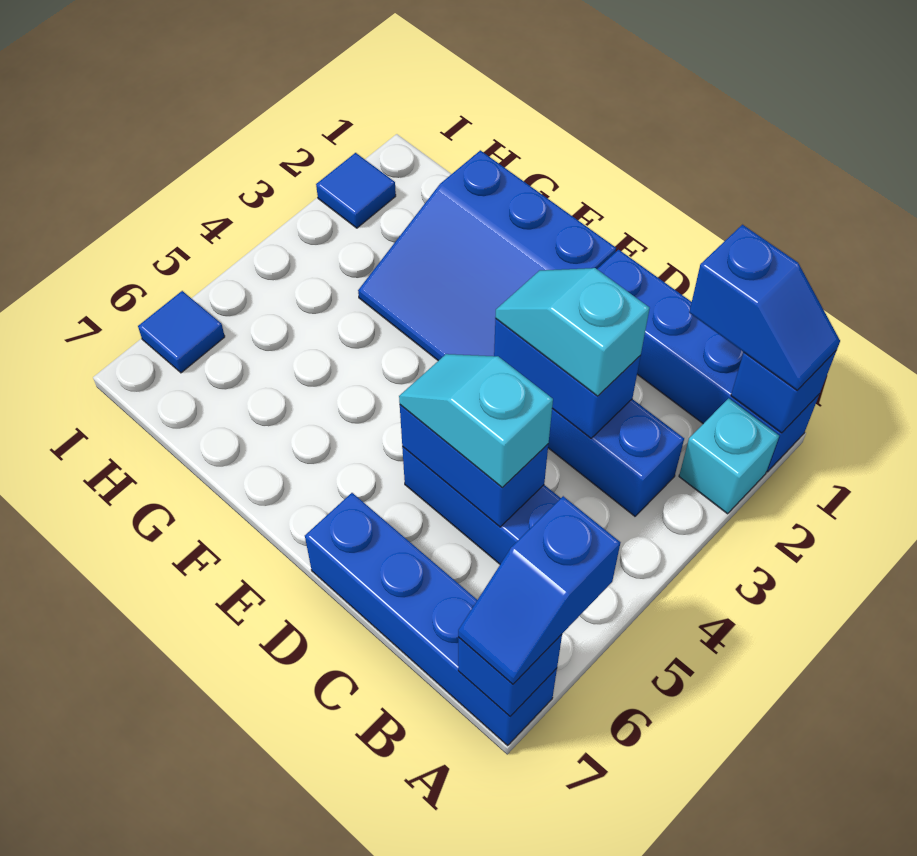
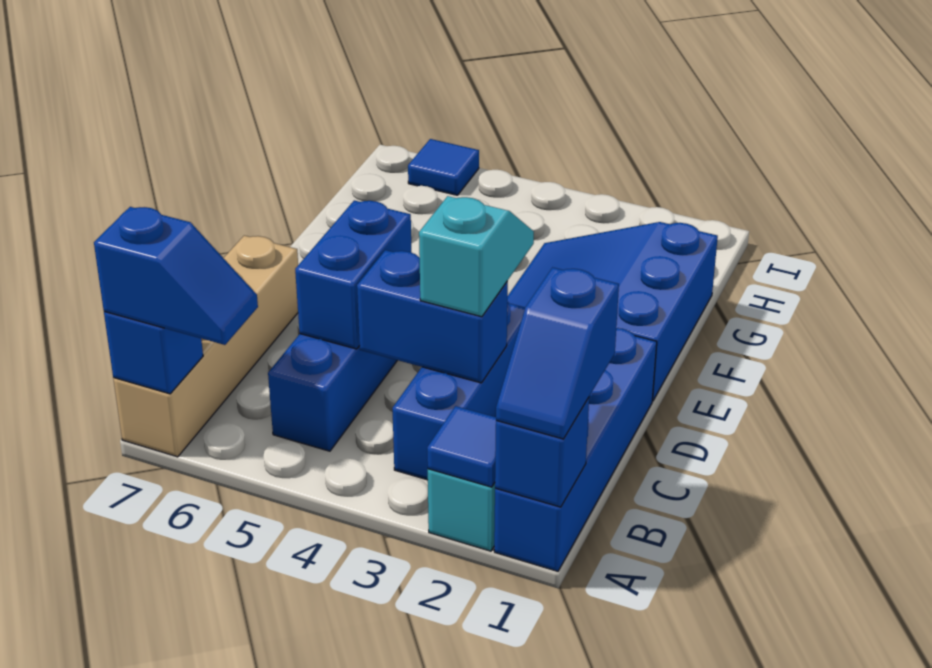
blue slope A6:A7 level 3 top 6 -> blue slope A6:A7 level 3 top 7
blue brick A7:D7 level 1 -> tan brick A7:D7 level 1
blue brick C3:D3 level 2 -> blue brick C3:C4 level 2
cyan slope C5:D5 level 3 top C -> none
blue tile I2 level 1 -> blue tile A2 level 2

